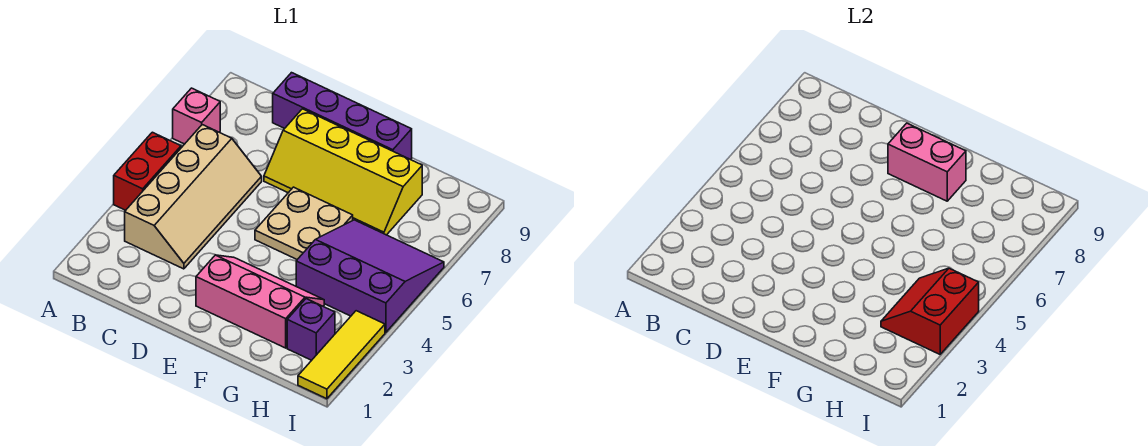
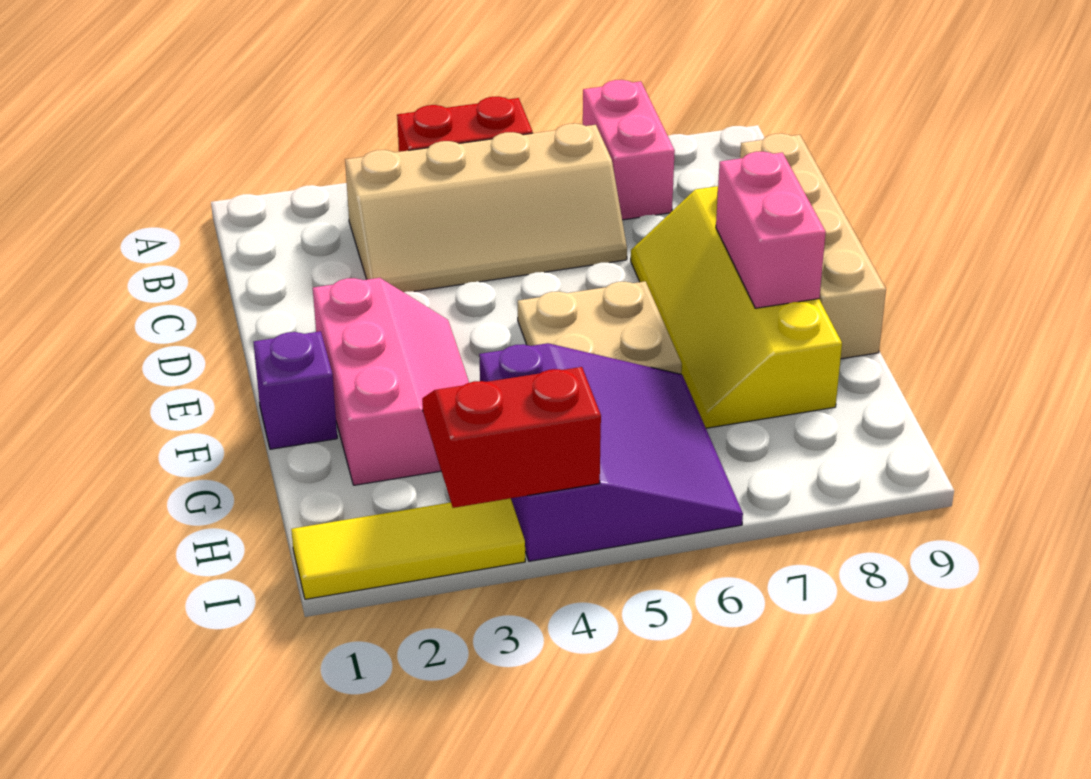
pink brick A7 level 1 -> pink brick A7:B7 level 1
purple brick C9:F9 level 1 -> tan brick C9:F9 level 1
purple brick H2 level 1 -> purple brick F1 level 1

